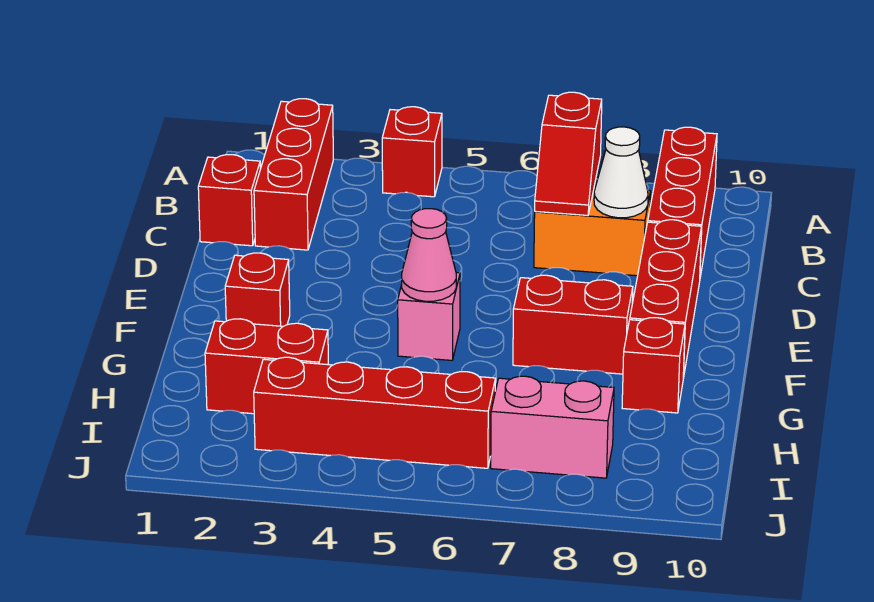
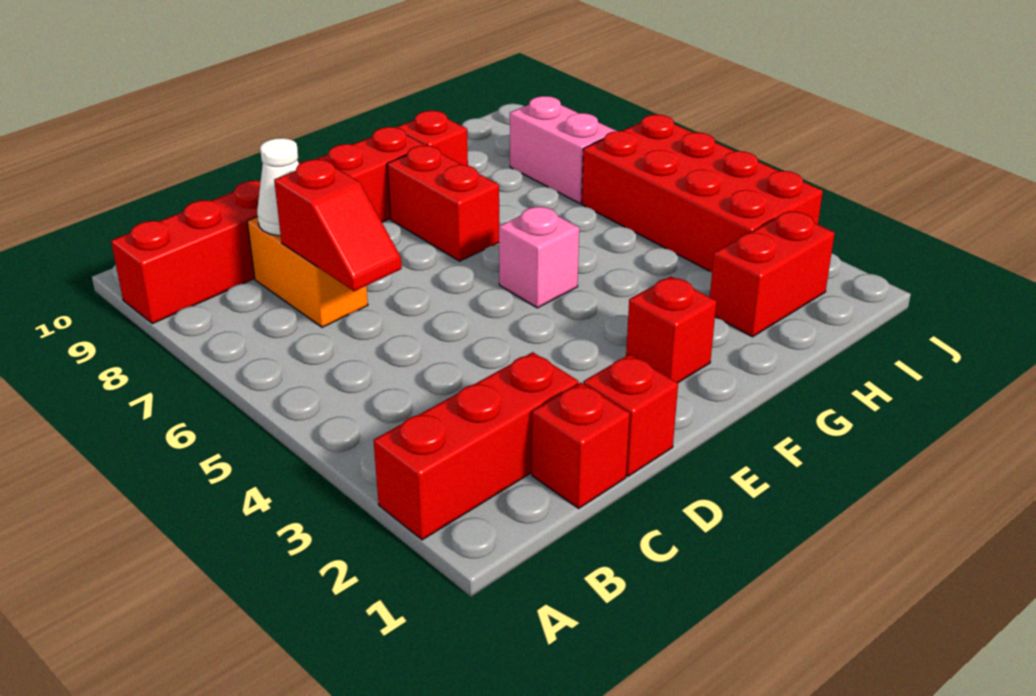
red brick A4 level 1 -> red brick D1 level 1
red slope B7:C7 level 2 top B -> red slope C6:C7 level 2 top 7
pink cone F5 level 2 -> none
red brick H2:H3 level 1 -> red brick H2:I2 level 1
red brick I3:I6 level 1 -> red brick I3:J6 level 1

